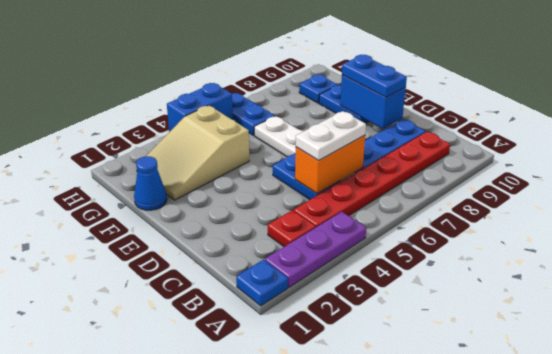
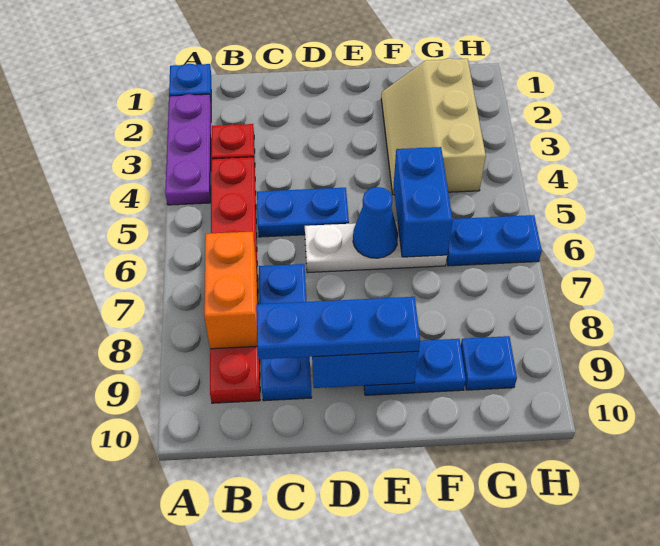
orange brick C5:C6 level 2 -> orange brick B7:B8 level 2
white plate C5:C6 level 3 -> none
blue plate D9:E9 level 3 -> blue plate C9:E9 level 3
blue cone F1 level 1 -> blue cone E6 level 2
tan slope F2:G4 level 1 top 4 -> tan slope F2:G4 level 1 top G
blue brick H4:H5 level 1 -> blue brick F5:F6 level 2

